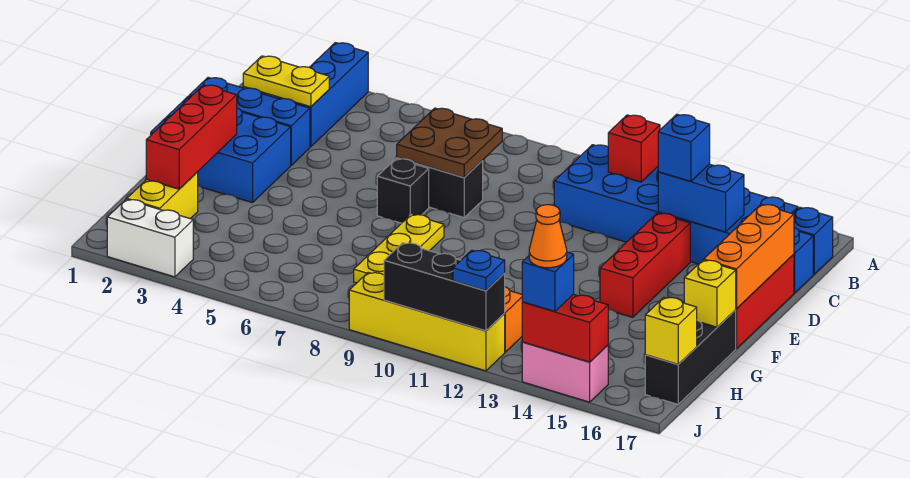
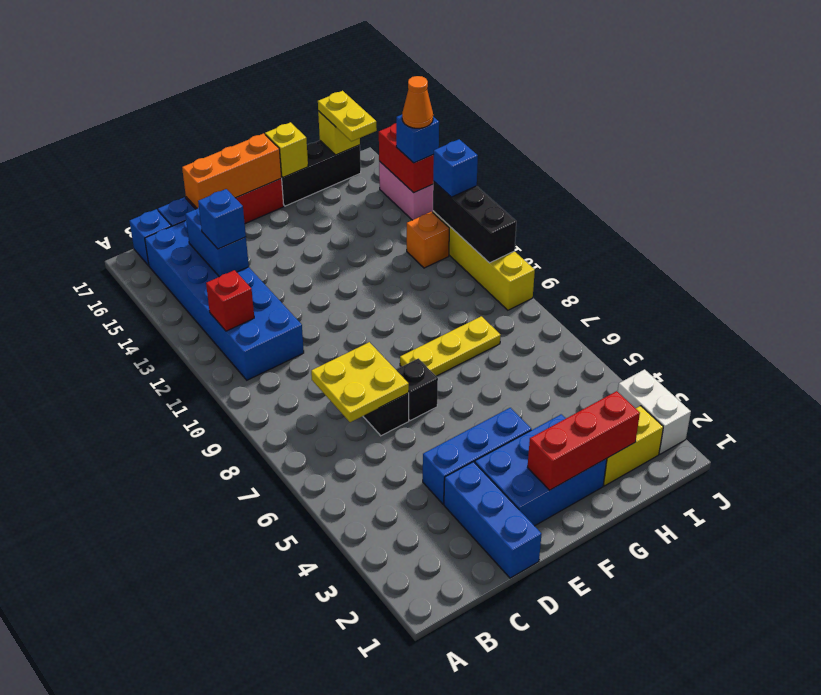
blue brick A3:C3 level 1 -> blue brick D4:F4 level 1
yellow plate C2:C3 level 2 -> yellow plate I16:I17 level 3
brown plate C7:D8 level 2 -> yellow plate C7:D8 level 2
red brick D14:F14 level 1 -> none
blue brick E1:F3 level 1 -> blue brick E2:G3 level 1
blue plate J12 level 3 -> blue brick J12 level 3

